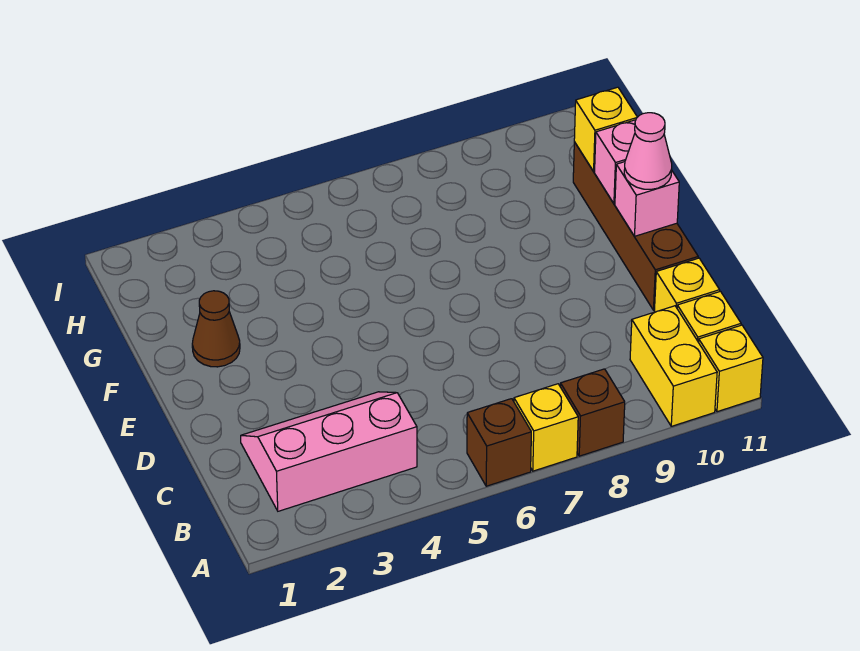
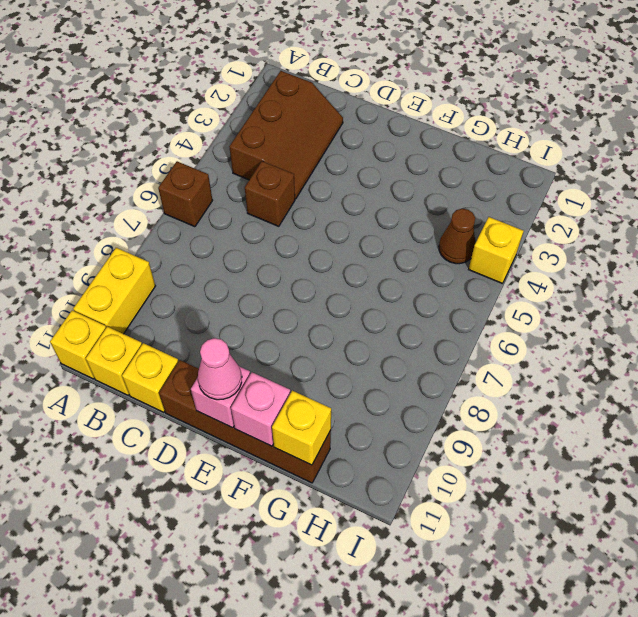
yellow brick A7 level 1 -> yellow brick I4 level 1
brown brick A8 level 1 -> brown brick C5 level 1
yellow brick A10:B10 level 1 -> yellow brick A9:A10 level 1
pink slope B2:C4 level 1 top B -> brown slope B2:C4 level 1 top B
brown cone F2 level 1 -> brown cone H4 level 1

